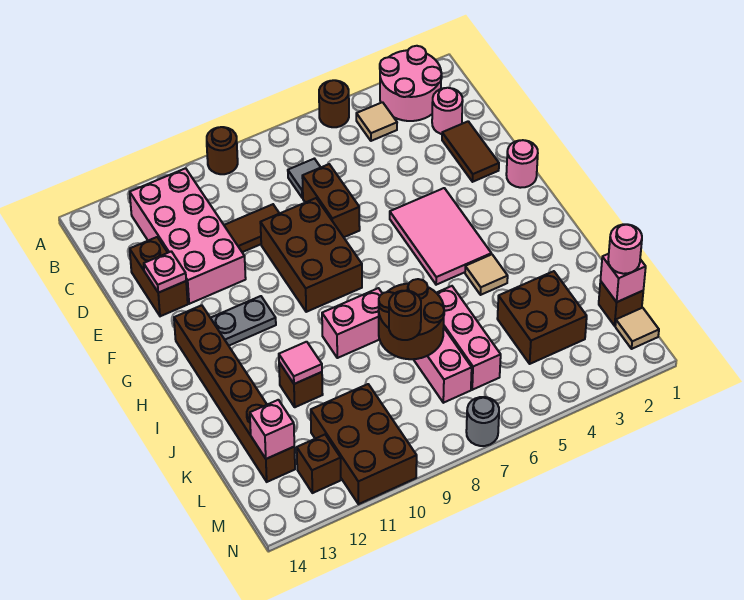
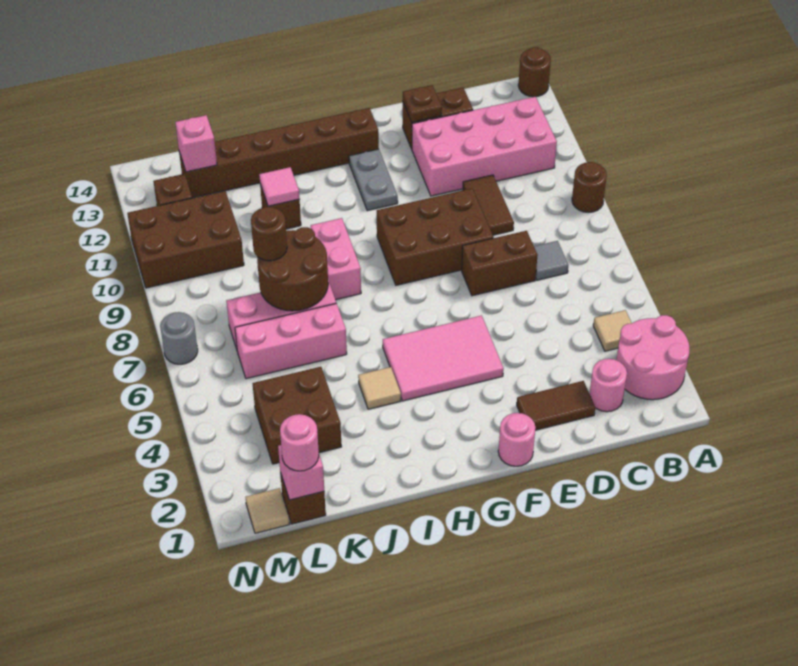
brown round brick A5 level 1 -> brown round brick A14 level 1
pink plate E13 level 2 -> brown plate E13 level 2

